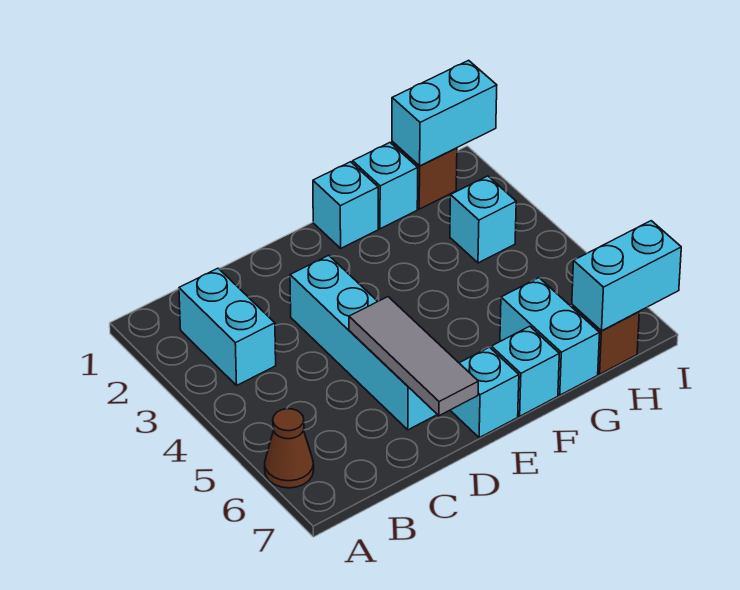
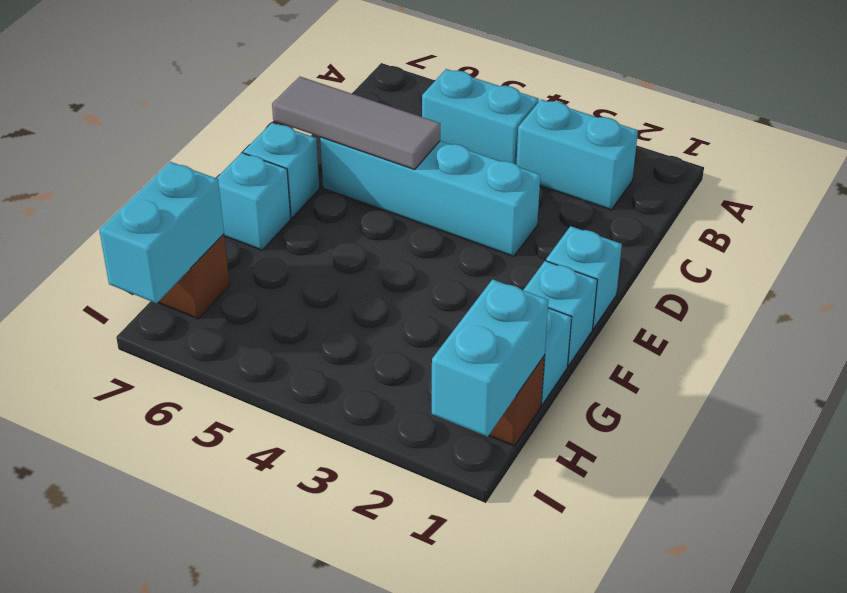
brown cone A6 level 1 -> none
cyan brick G6:G7 level 1 -> cyan brick B4:B5 level 1
cyan brick H3 level 1 -> cyan brick E1 level 1

